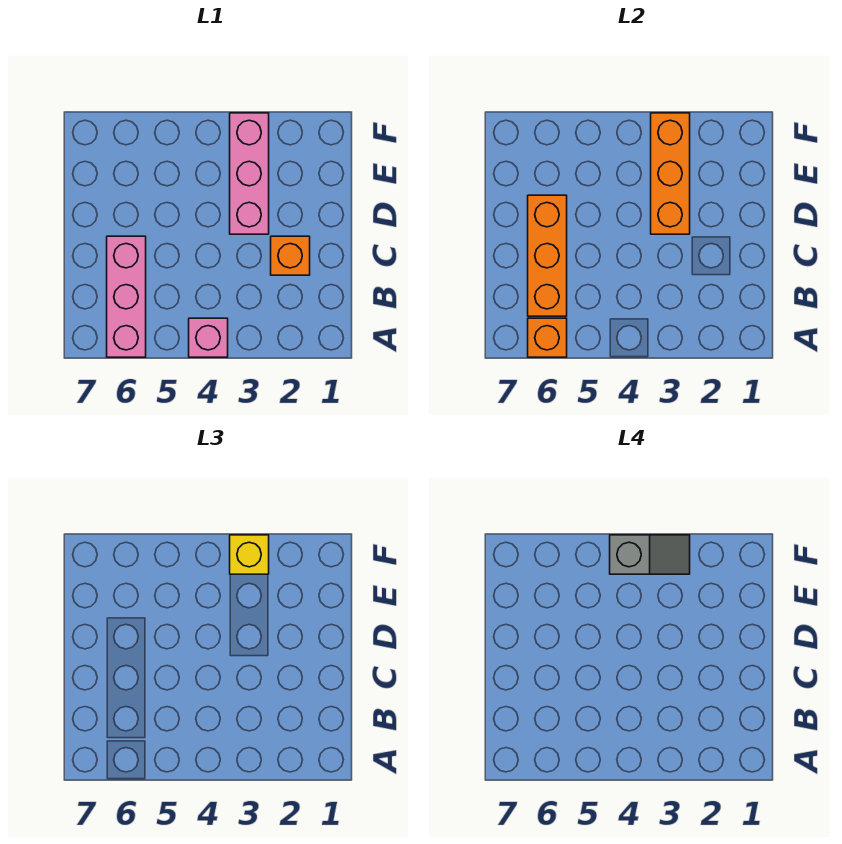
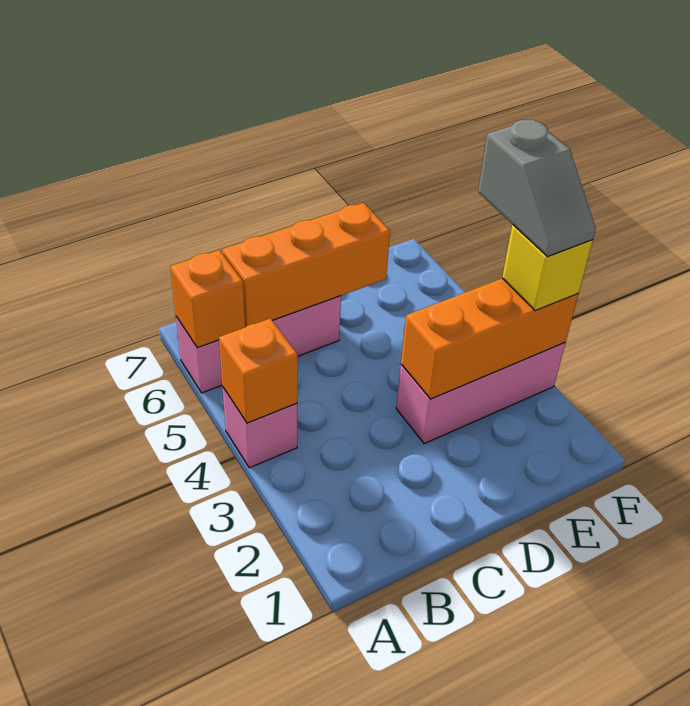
orange brick C2 level 1 -> orange brick A4 level 2

